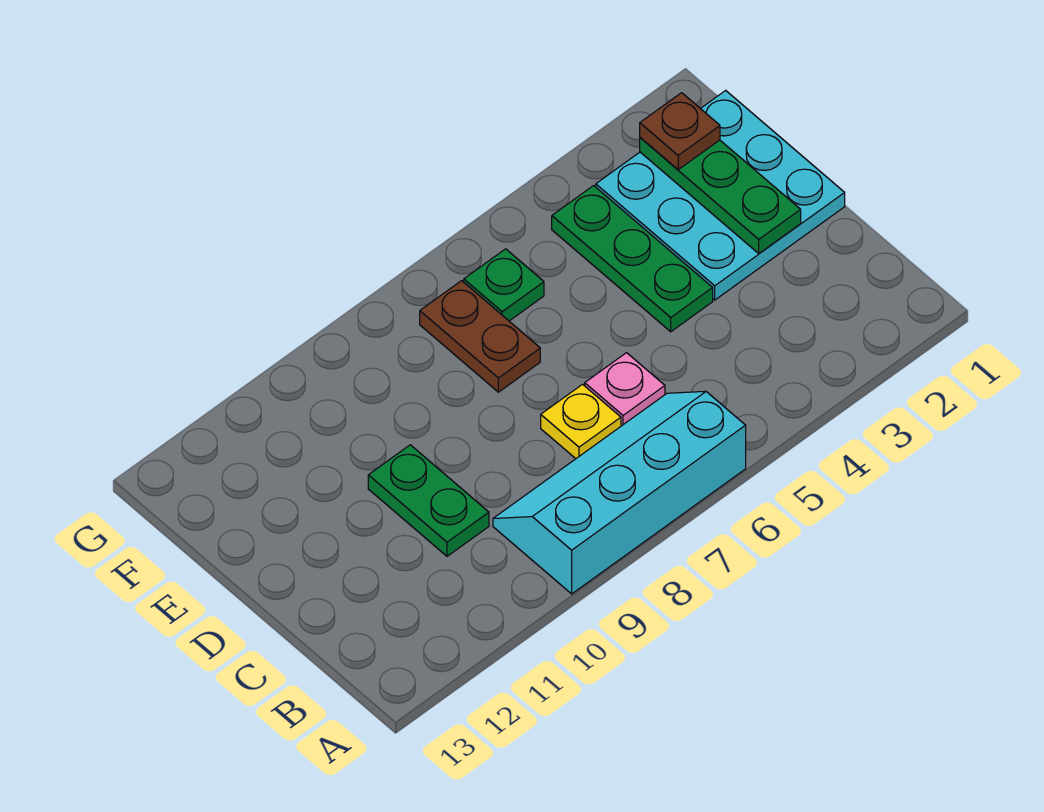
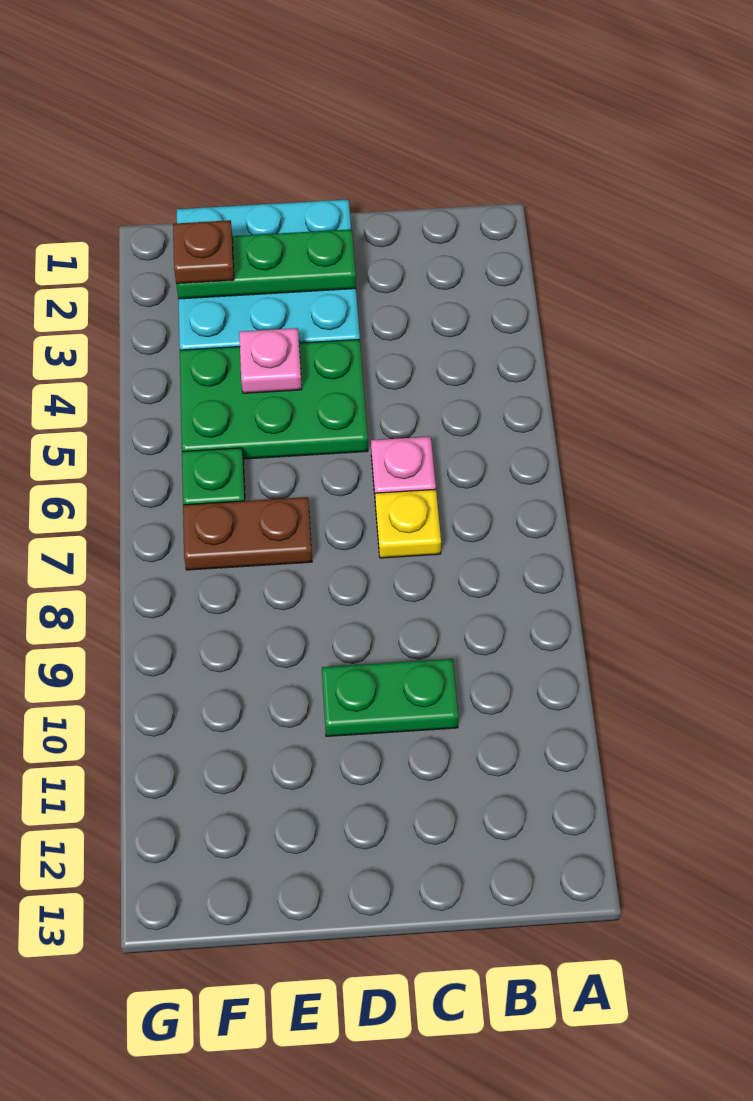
cyan slope A6:B9 level 1 top A -> none
green plate D4:F4 level 1 -> green plate D4:F5 level 1
none -> pink plate E4 level 2

